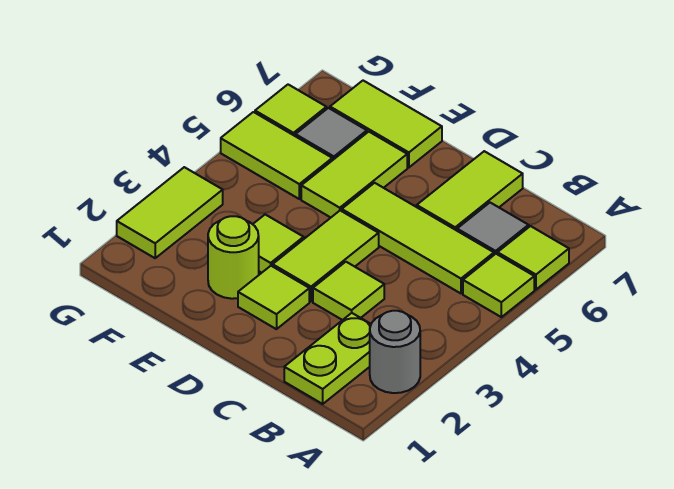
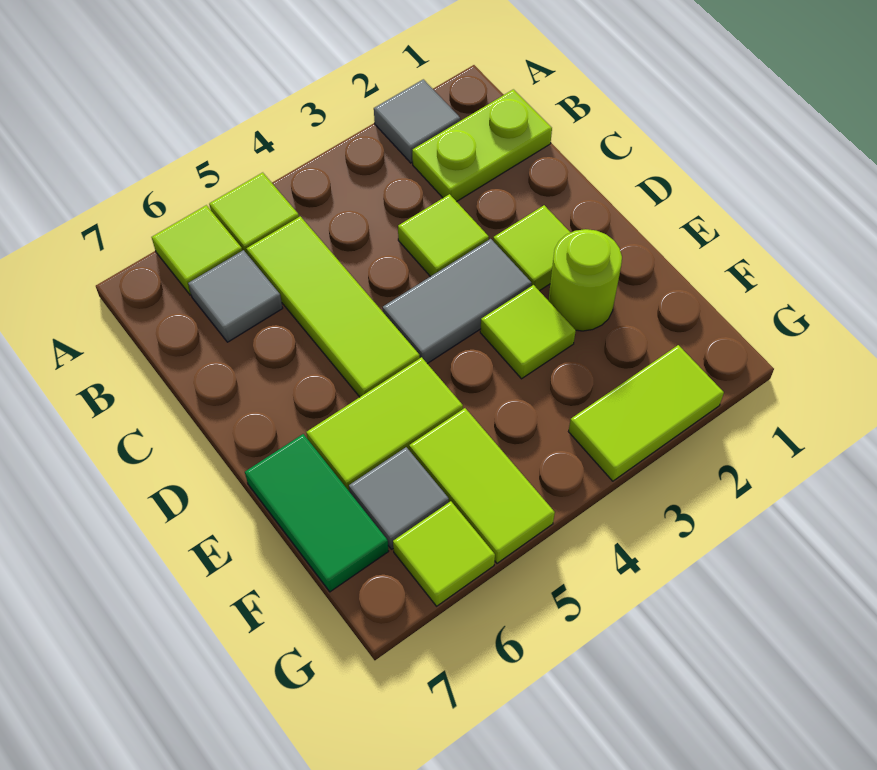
grey round brick A2 level 1 -> grey tile A2 level 1
lime tile C6:C7 level 1 -> none
lime tile D3:D4 level 1 -> grey tile D3:D4 level 1
lime tile E7:F7 level 1 -> green tile E7:F7 level 1

